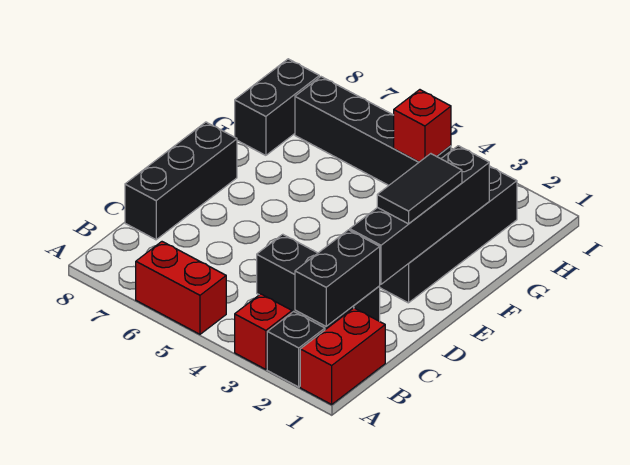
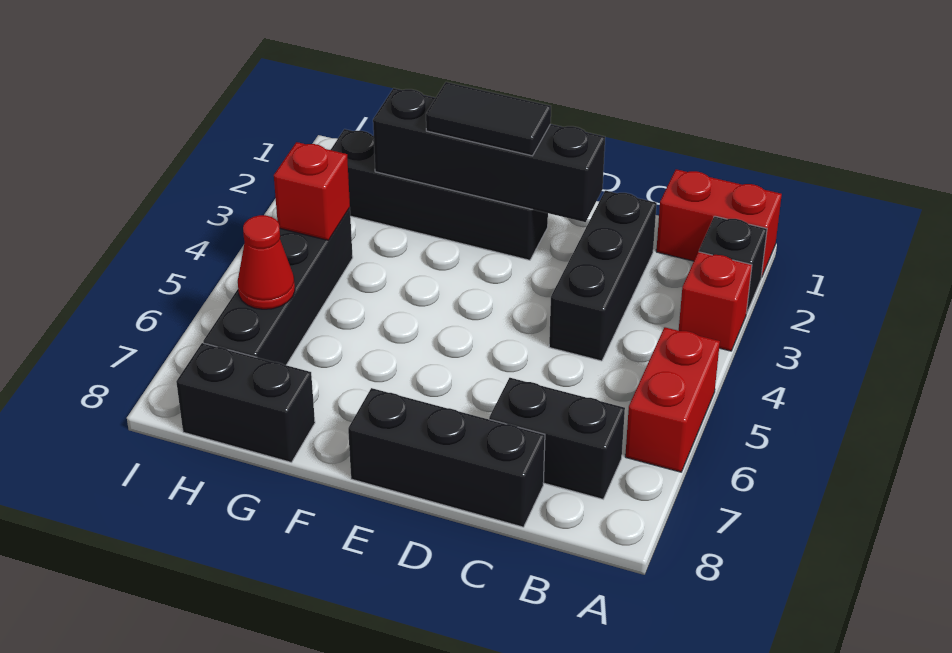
black brick B2:C2 level 2 -> black brick B7:C7 level 1
none -> red cone H6 level 2

